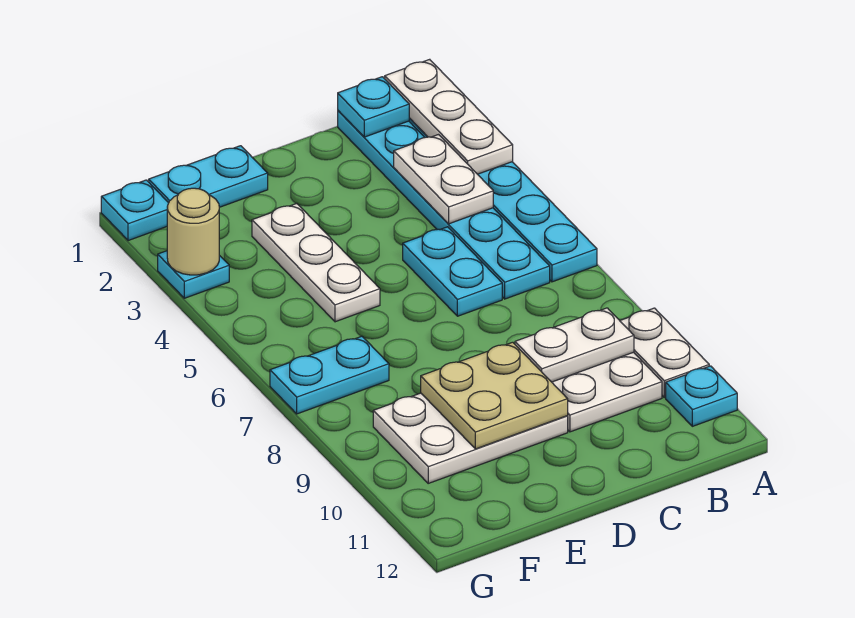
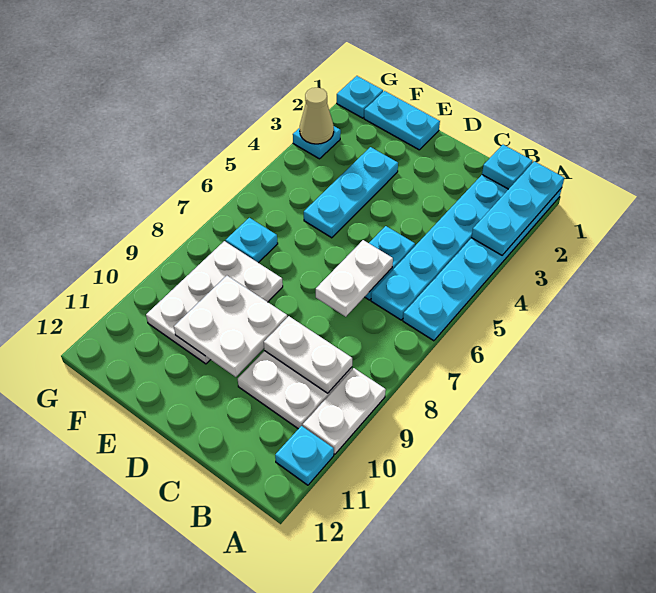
white plate A1:A3 level 2 -> cyan plate A1:A3 level 2
white plate B3:B4 level 2 -> white plate C6:C7 level 2
white plate D9:F10 level 1 -> white plate E8:F10 level 1
tan plate D9:E10 level 2 -> white plate D9:E10 level 2
white plate E3:E5 level 1 -> cyan plate E3:E5 level 1
cyan plate F7:G7 level 1 -> cyan plate F7 level 1
tan round brick G3 level 2 -> tan cone G3 level 2

